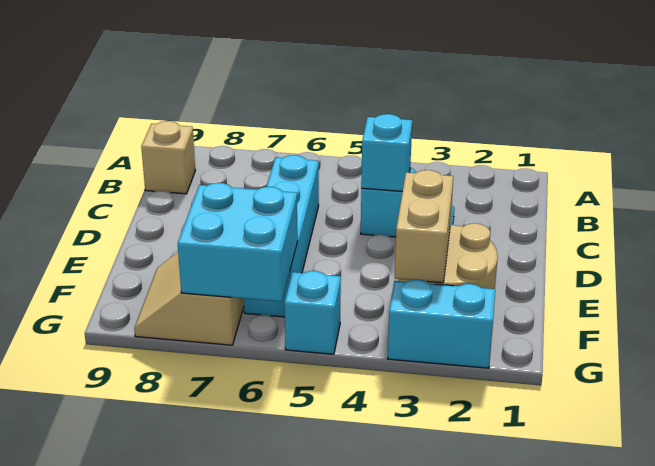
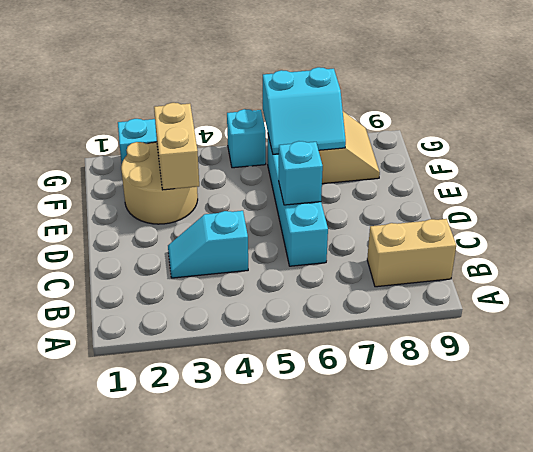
tan brick B9 level 1 -> tan brick B8:B9 level 1
cyan brick C4 level 2 -> cyan brick D6 level 2
cyan brick F6:G7 level 2 -> cyan slope F6:G7 level 2 top G

